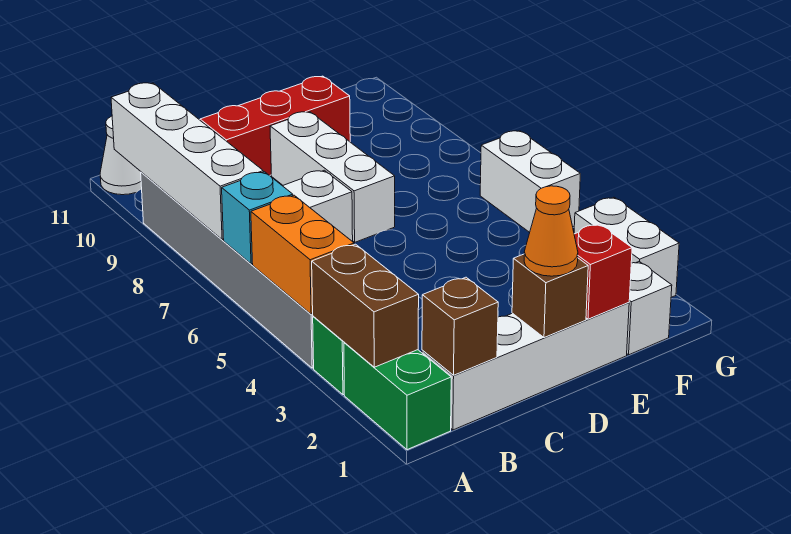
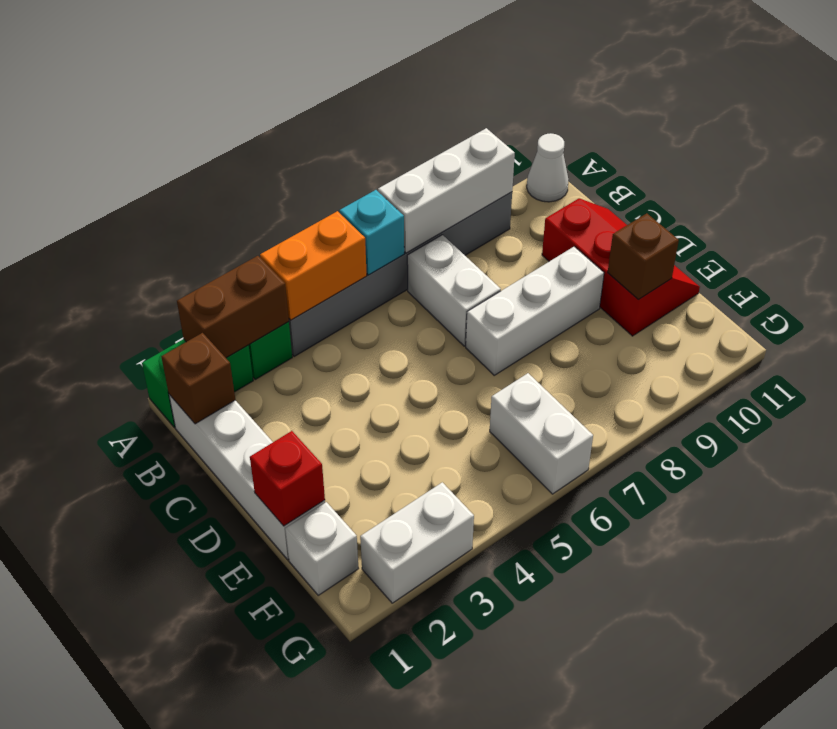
white brick A7:A10 level 2 -> white brick A7:A9 level 2
brown brick D1 level 2 -> brown brick E10 level 2
orange cone D1 level 3 -> none
white brick G5:G6 level 1 -> white brick F6:G6 level 1

